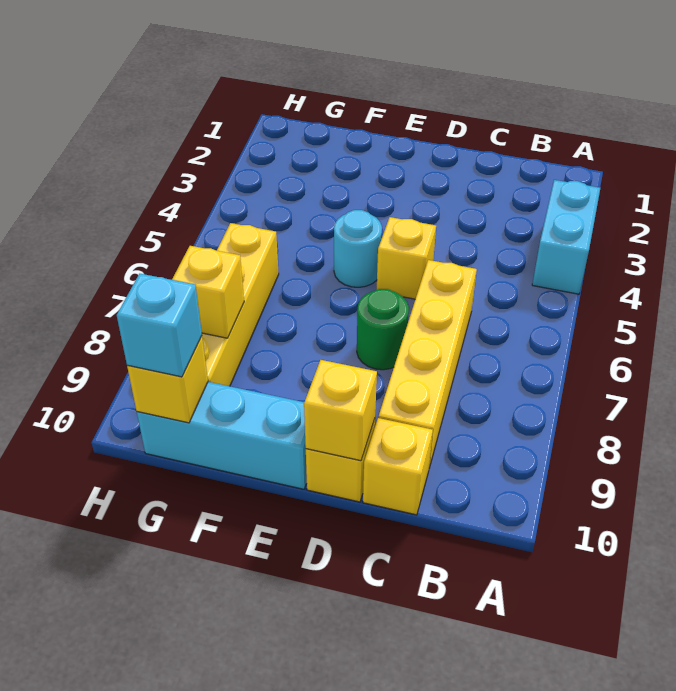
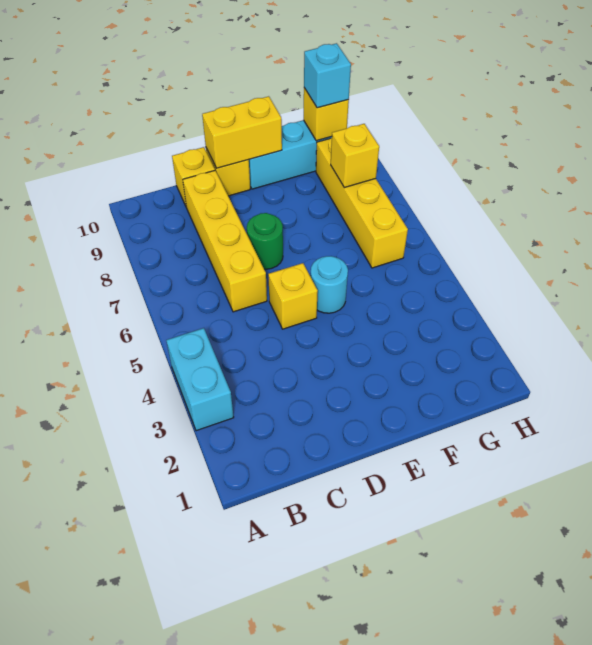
yellow brick D10 level 2 -> yellow brick D10:E10 level 2

